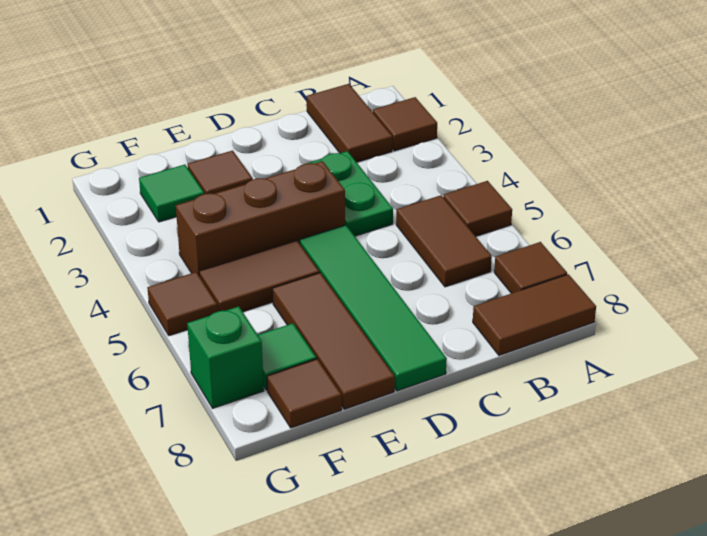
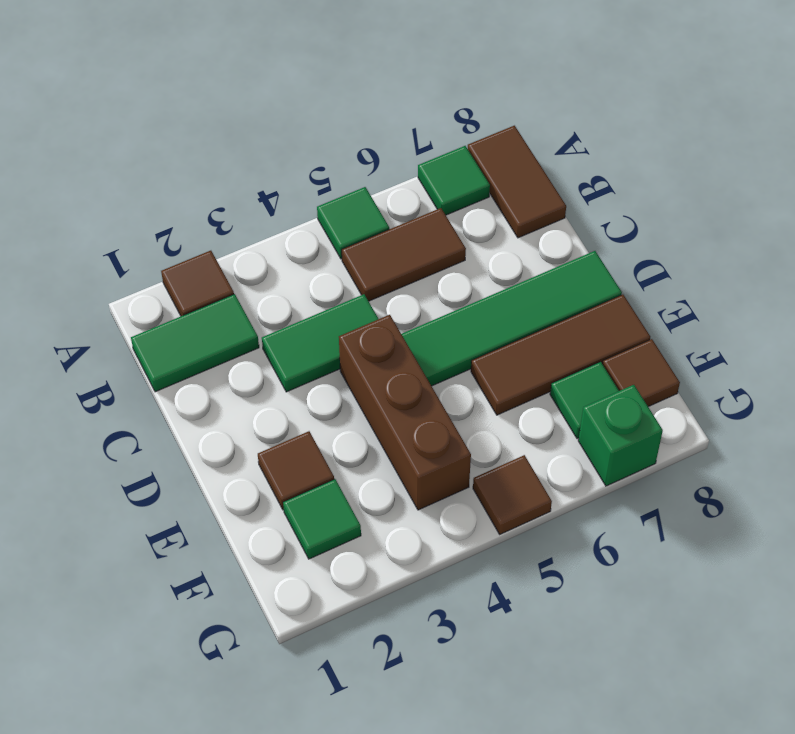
brown tile A5 level 1 -> green tile A5 level 1
brown tile A7 level 1 -> green tile A7 level 1
brown tile B1:B2 level 1 -> green tile B1:B2 level 1
green plate C3:C4 level 1 -> green tile C3:C4 level 1
brown tile E5:F5 level 1 -> none

